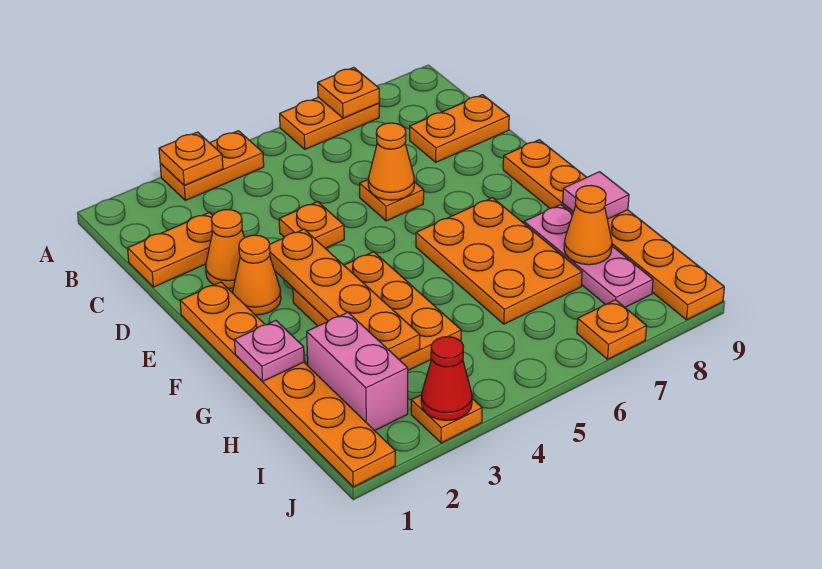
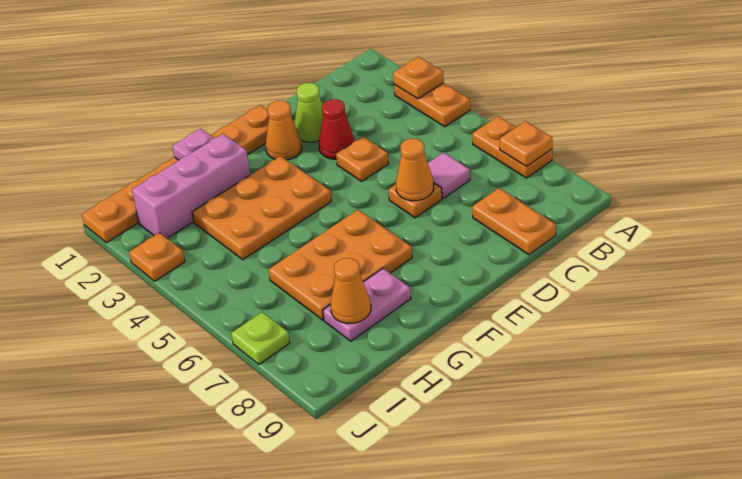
orange plate C1:C2 level 1 -> none
orange cone D2 level 1 -> lime cone D2 level 1
orange plate E3:H3 level 2 -> none
orange plate E9:J9 level 1 -> none
pink plate G8:I8 level 1 -> pink plate G8:H8 level 1
pink tile G9 level 2 -> pink tile C6 level 1
pink brick H2:I2 level 1 -> pink brick G2:I2 level 1
red cone J3 level 2 -> red cone D3 level 1
orange plate J7 level 1 -> lime plate J7 level 1

